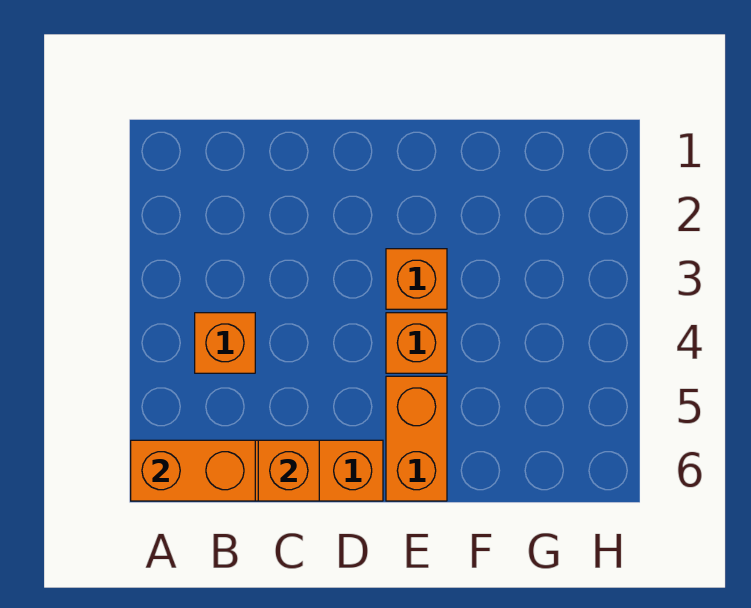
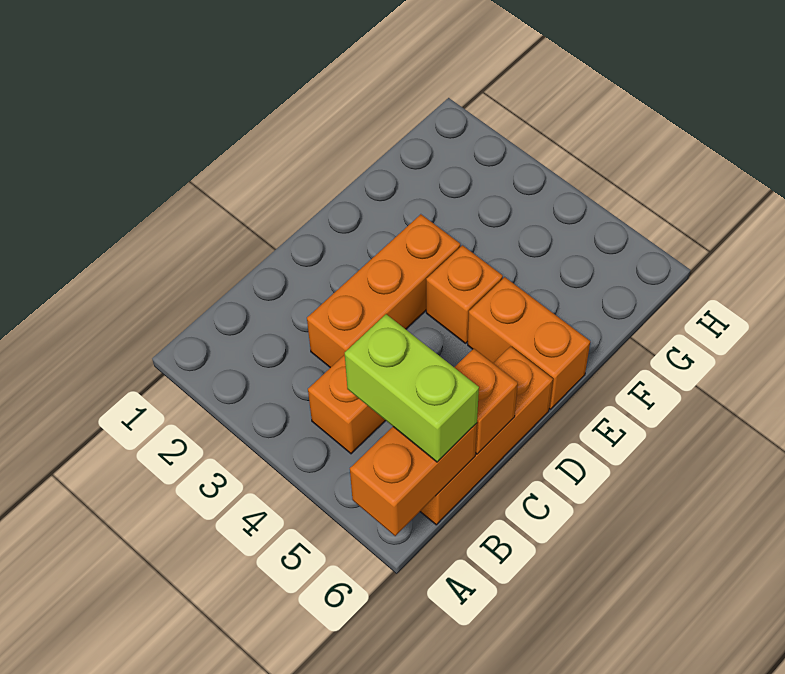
none -> lime brick B5:B6 level 3
orange brick E3 level 1 -> orange brick C3:E3 level 1

